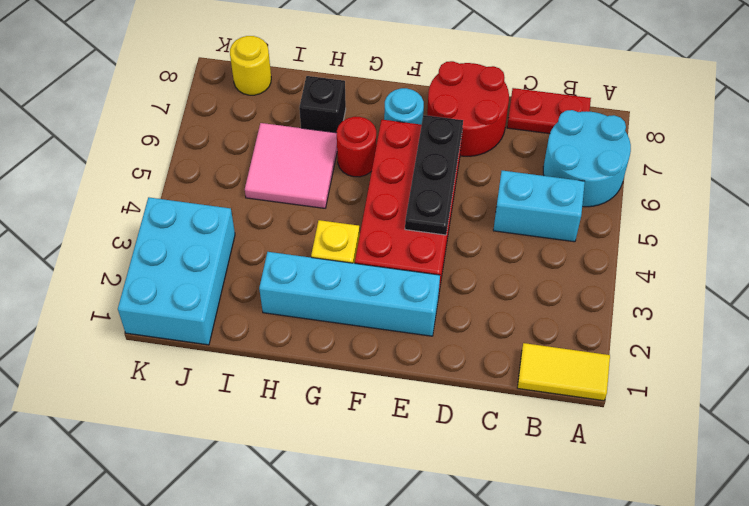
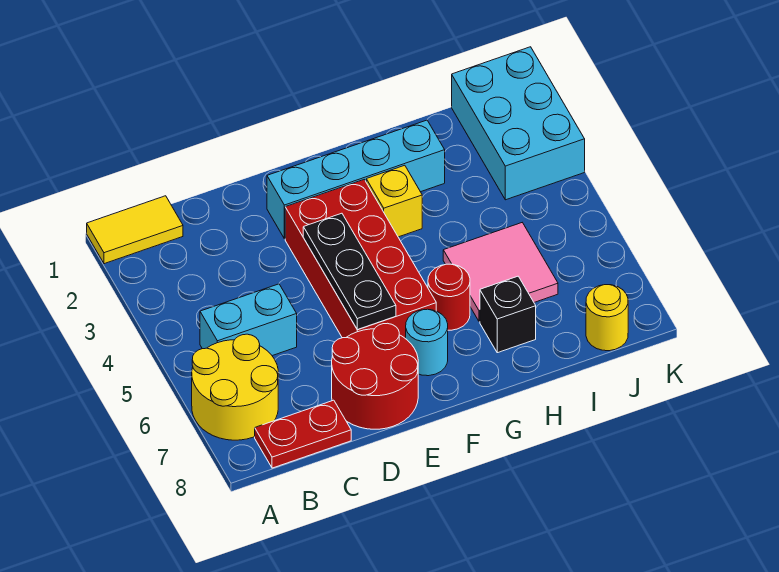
cyan round brick A6:B7 level 1 -> yellow round brick A6:B7 level 1

